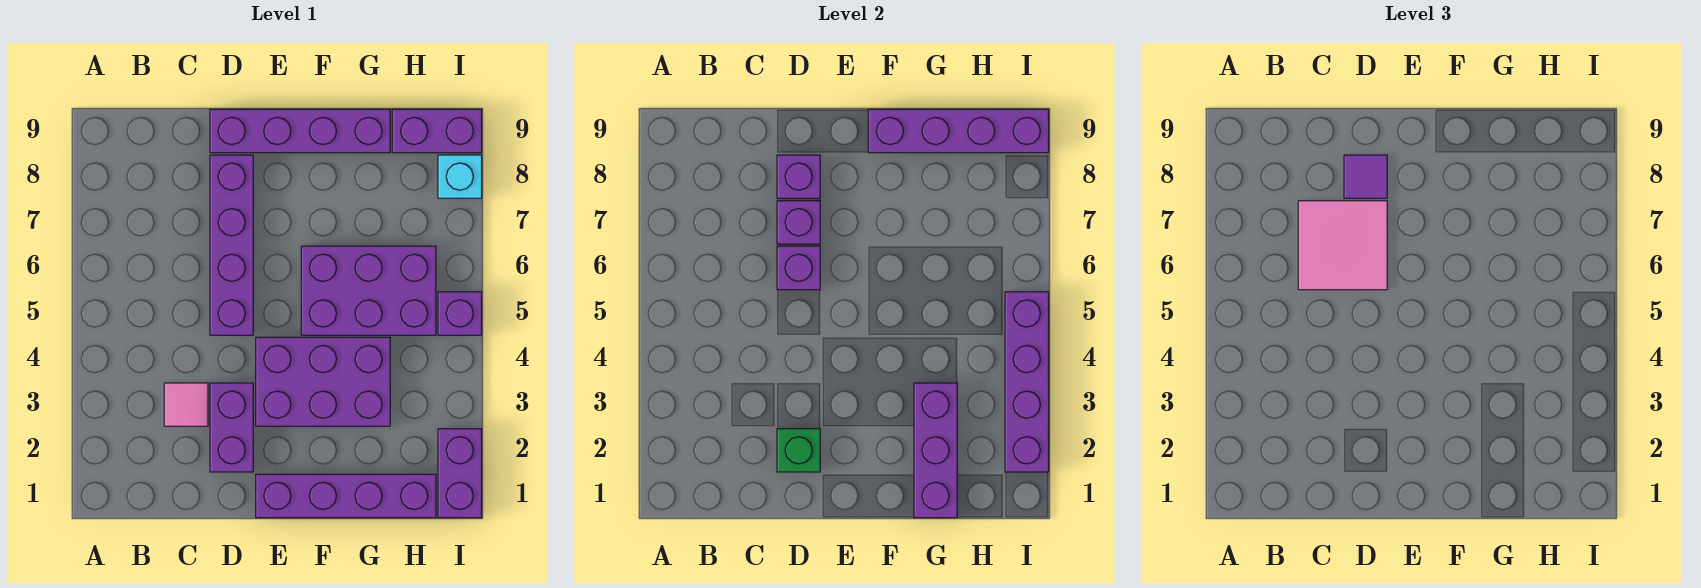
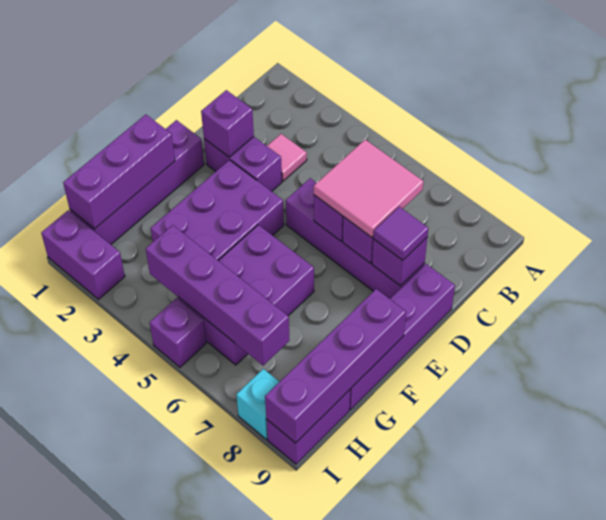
green brick D2 level 2 -> purple brick D2 level 2
purple brick G1:G3 level 2 -> purple brick F1:H1 level 2
purple brick I2:I5 level 2 -> purple brick H4:H7 level 2

